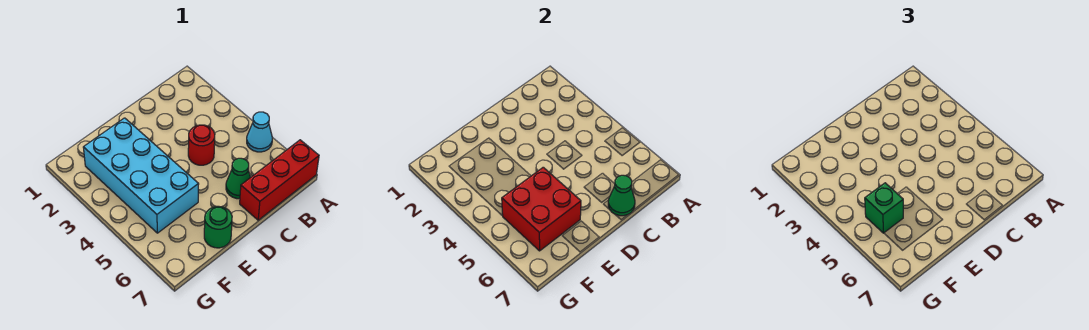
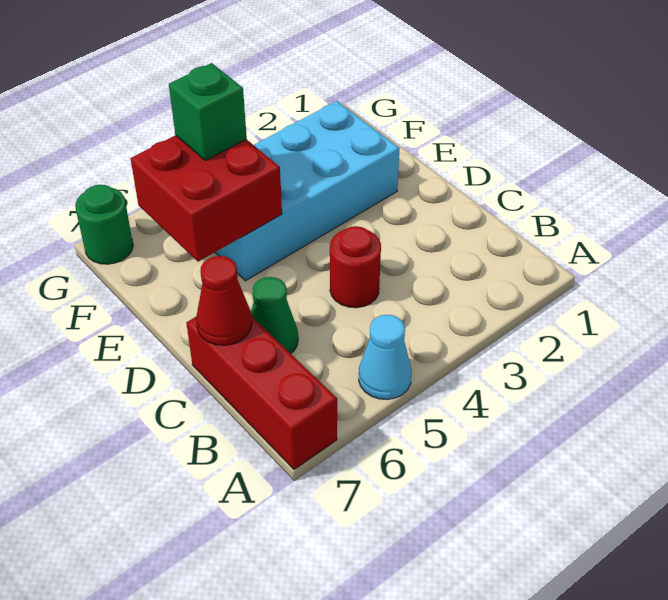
green cone C7 level 2 -> red cone C7 level 2
green round brick E7 level 1 -> green round brick G7 level 1

